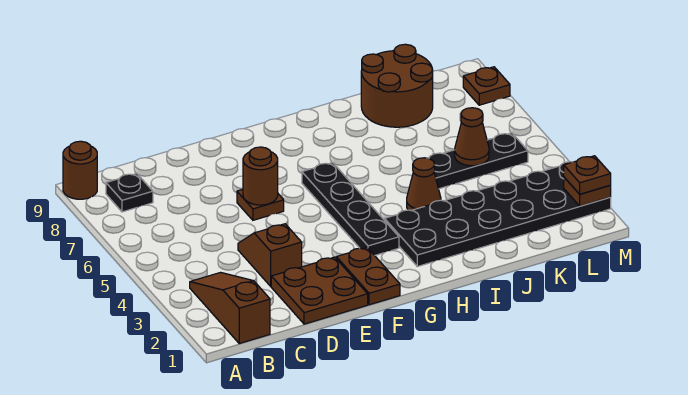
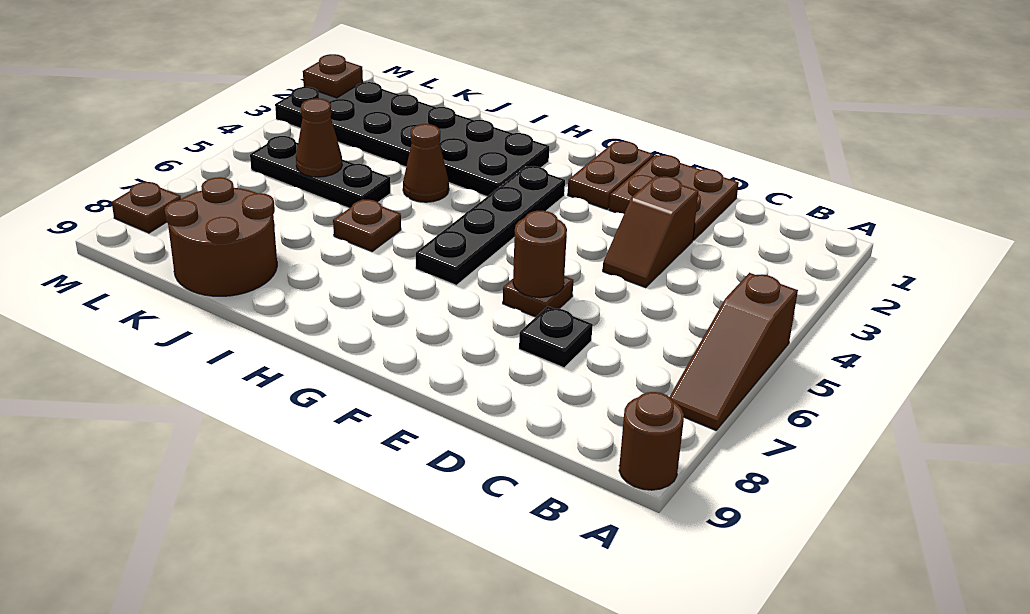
brown slope B1:B3 level 1 top 1 -> brown slope A5:A7 level 1 top 5
black plate B8 level 1 -> black plate D7 level 1
brown plate M2 level 3 -> brown plate I6 level 1

